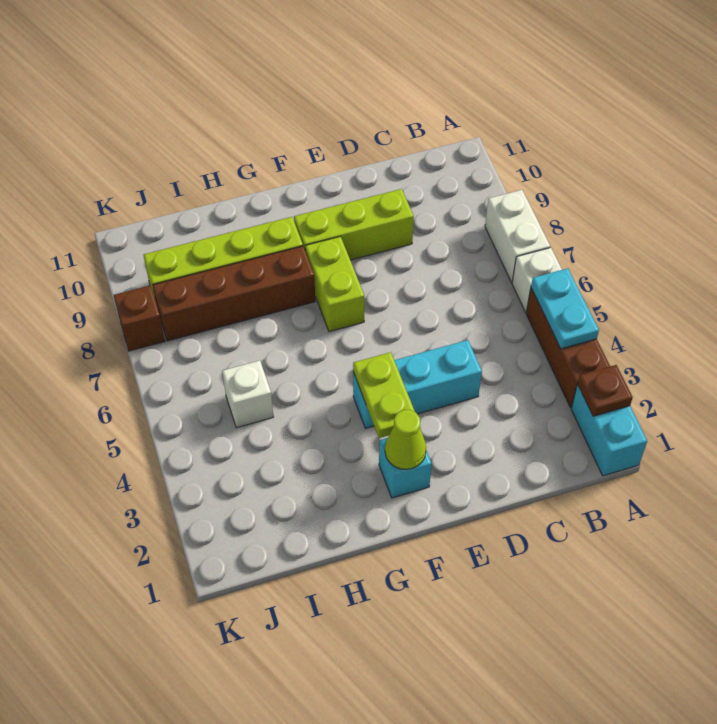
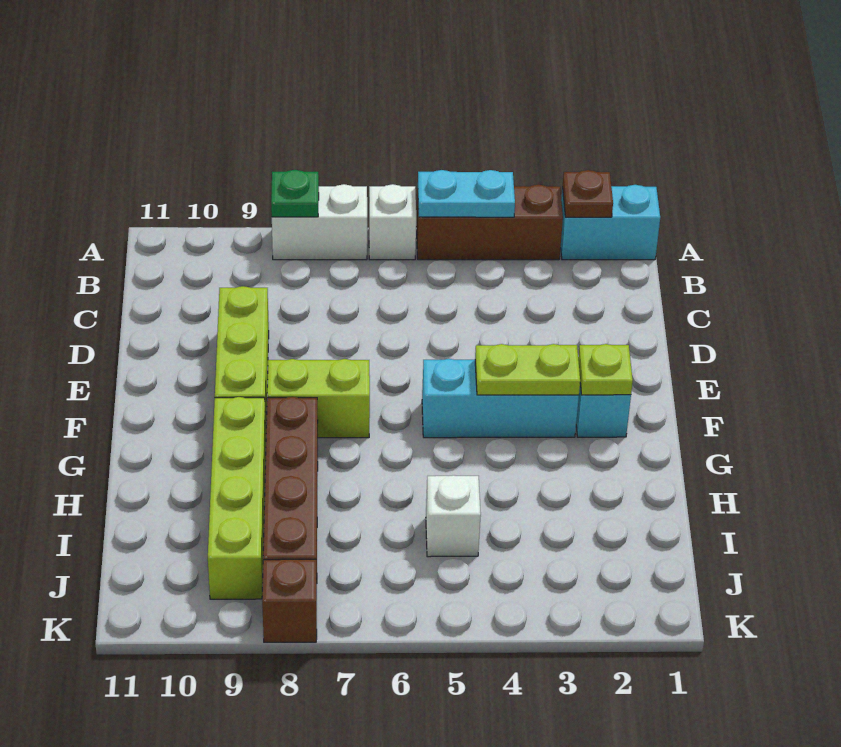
none -> green plate A8 level 2
cyan brick D4:F4 level 1 -> cyan brick F3:F5 level 1
lime cone F2 level 2 -> lime plate F2 level 2

